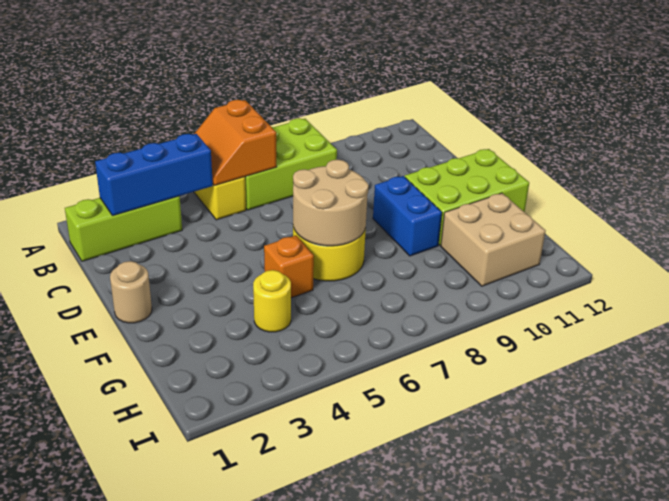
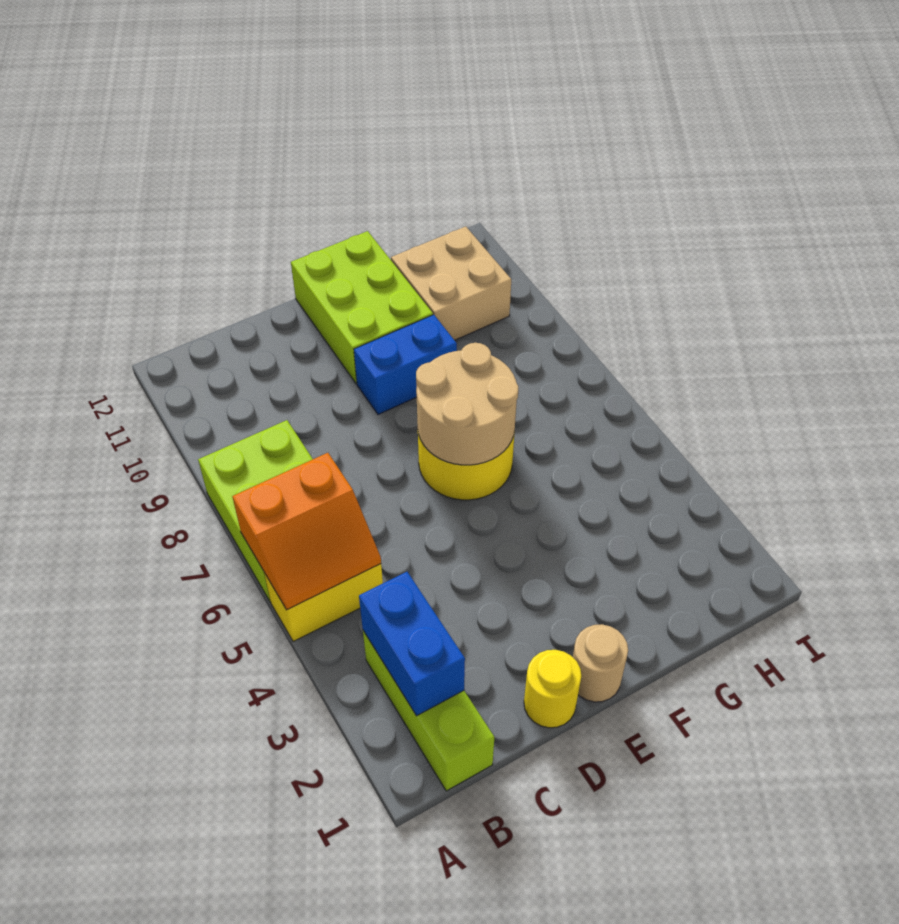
blue brick B2:B4 level 2 -> blue brick B2:B3 level 2
orange brick F5 level 1 -> none
yellow round brick G4 level 1 -> yellow round brick D1 level 1

